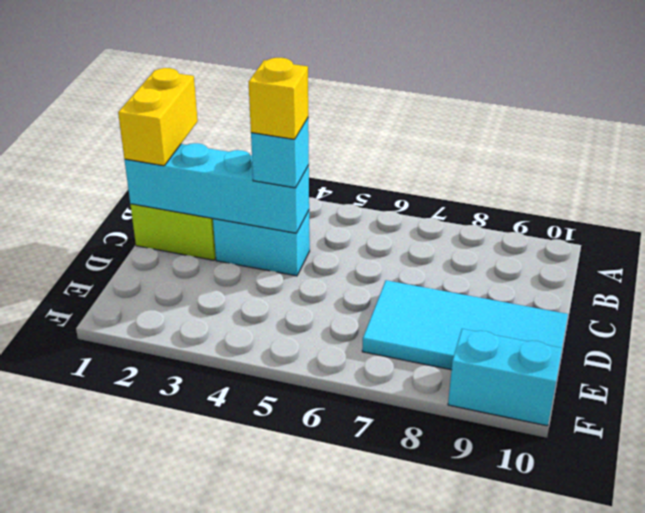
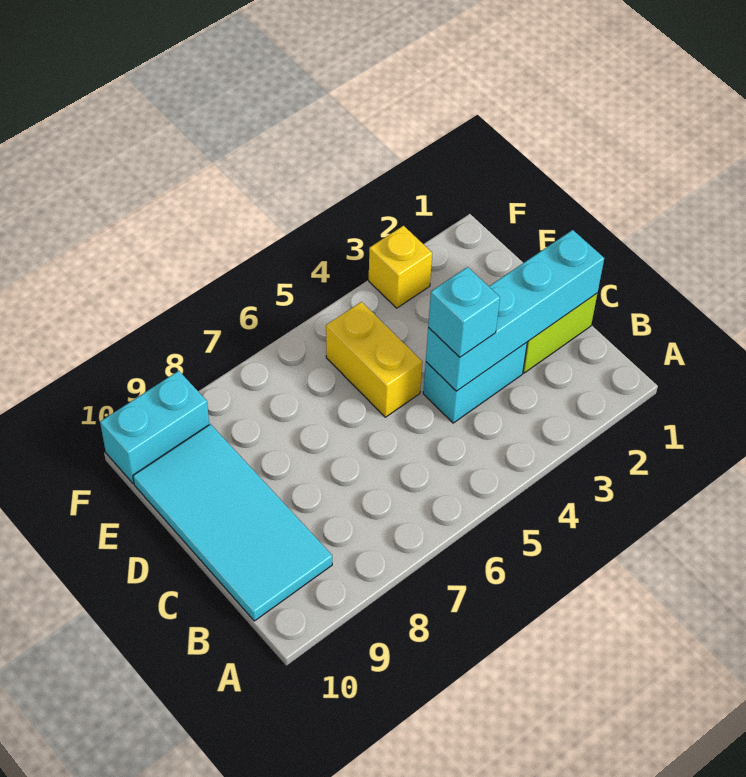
yellow brick B1:C1 level 3 -> yellow brick D5:E5 level 1
yellow brick C4 level 4 -> yellow brick F3 level 1
cyan tile D7:E10 level 1 -> cyan tile B9:E10 level 1

